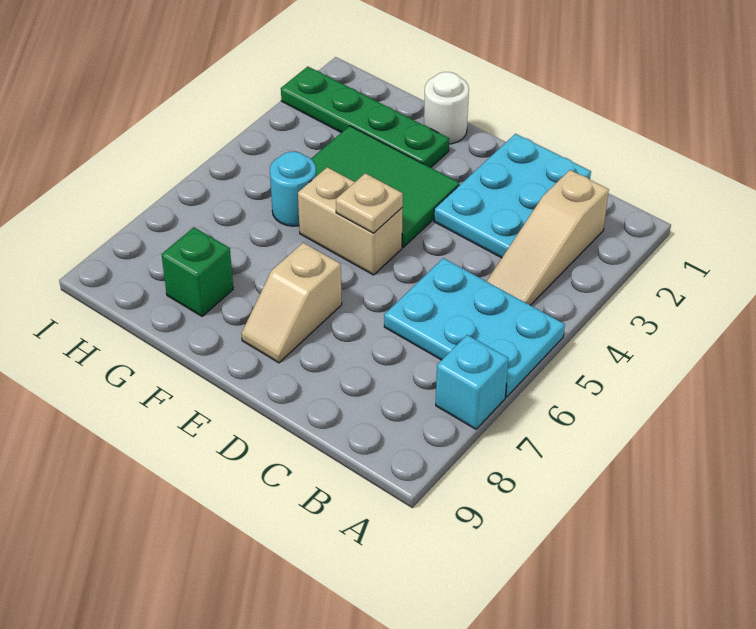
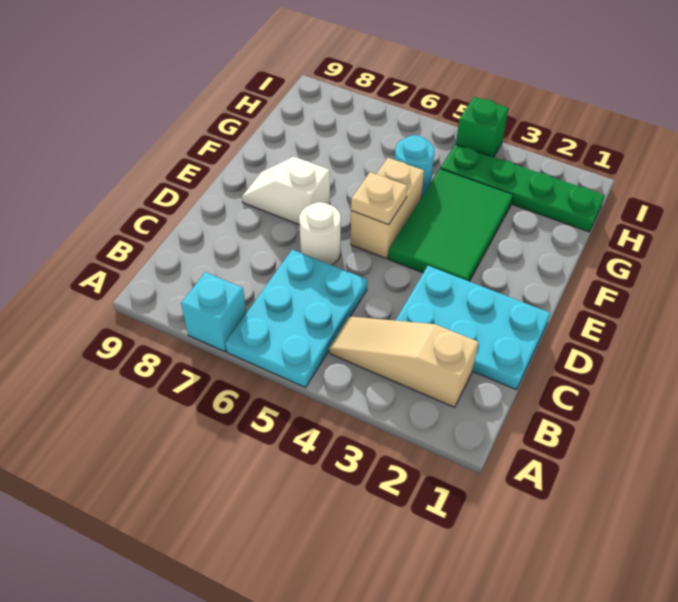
tan slope E7:E8 level 1 top 7 -> white slope E7:E8 level 1 top 7
white round brick F1 level 1 -> white round brick D6 level 1
green plate F2:I2 level 1 -> green plate H1:H4 level 1
green brick G8 level 1 -> green brick I4 level 1

